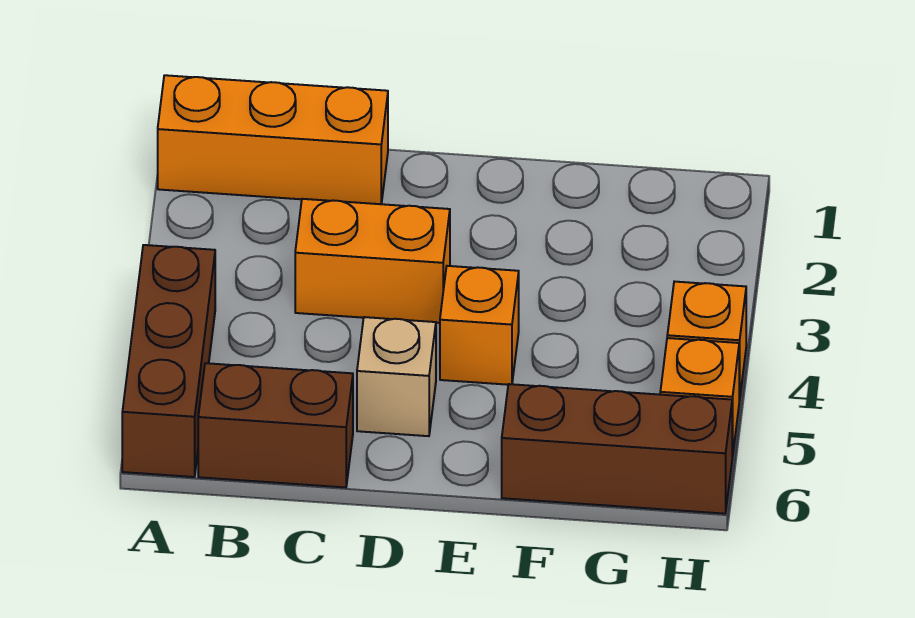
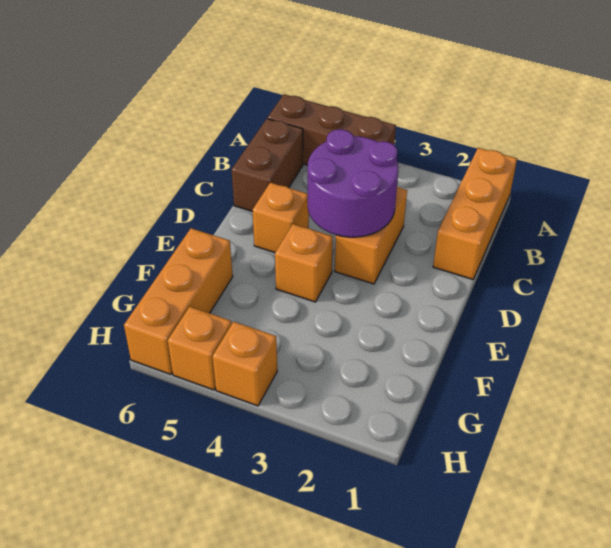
none -> purple round brick C3:D4 level 2
tan brick D5 level 1 -> orange brick D5 level 1
brown brick F6:H6 level 1 -> orange brick F6:H6 level 1

